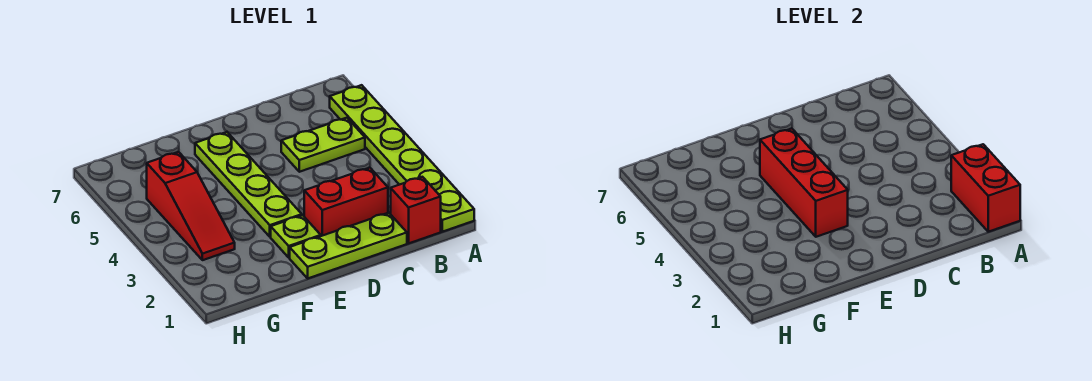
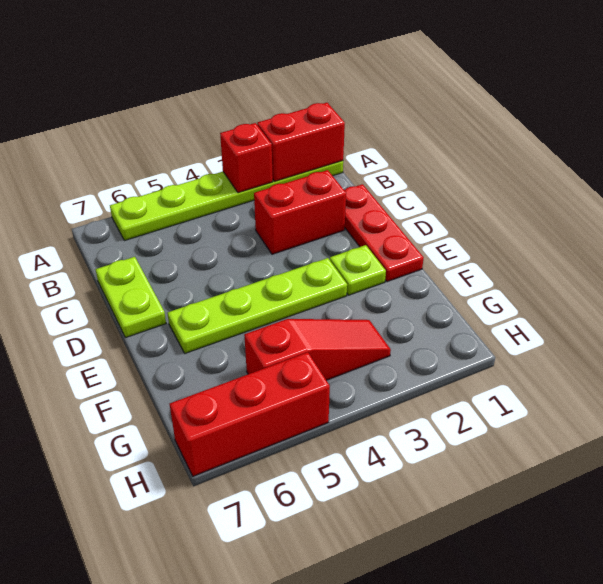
red brick B1 level 1 -> red brick A3 level 2
lime plate B5:C5 level 1 -> lime plate C7:D7 level 1
lime plate C1:E1 level 1 -> red plate C1:E1 level 1
red brick C2:D2 level 1 -> red brick C2:C3 level 1
red brick E3:E5 level 2 -> red brick H5:H7 level 1

